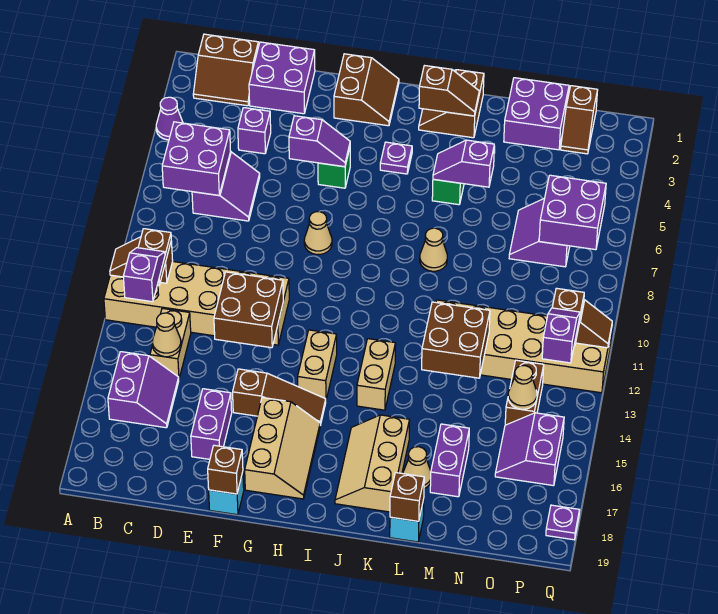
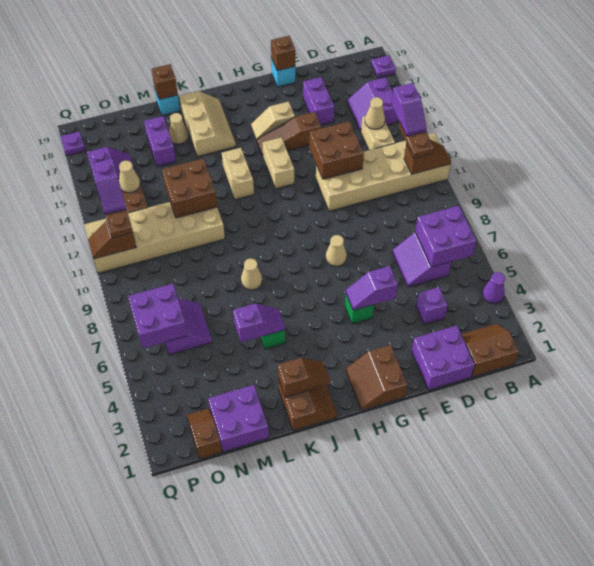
tan slope G16:H18 level 1 top G -> tan slope G16:H16 level 1 top G
purple plate I4 level 1 -> purple plate A18 level 1
brown slope J2:K2 level 2 top J -> brown slope J2:K2 level 2 top K

